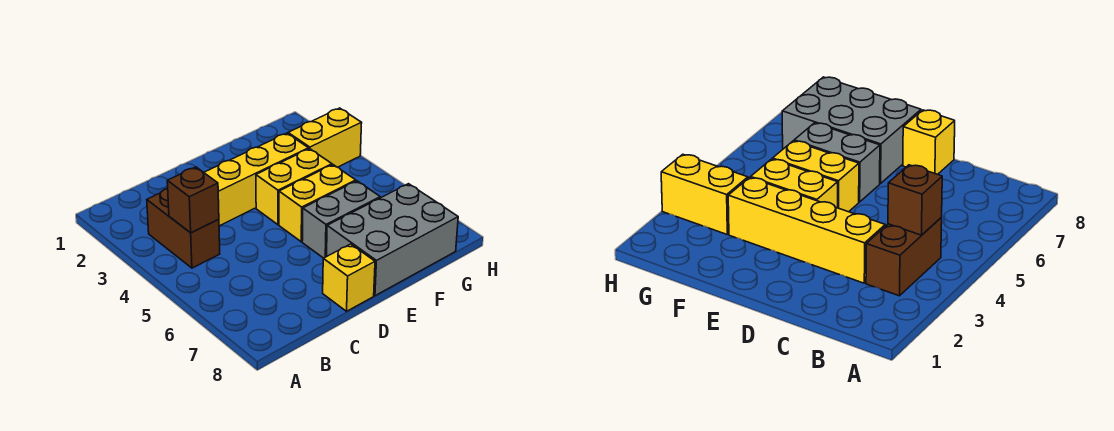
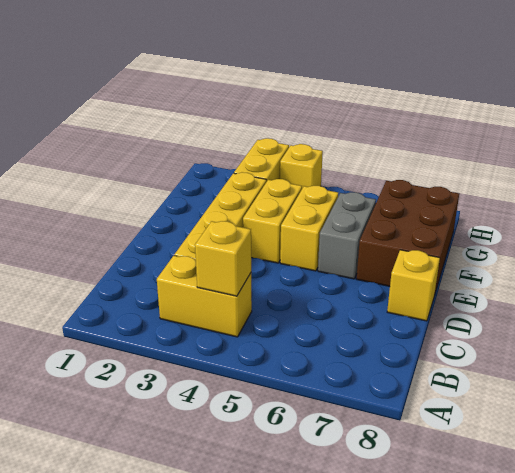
brown brick B3:B4 level 1 -> yellow brick B3:B4 level 1
brown brick B4 level 2 -> yellow brick B4 level 2
grey brick E7:G8 level 1 -> brown brick E7:G8 level 1
none -> yellow brick H4 level 1

